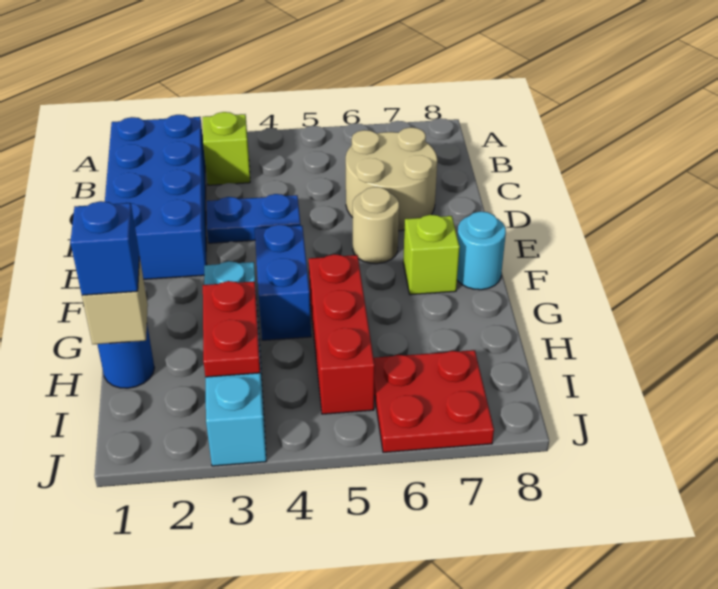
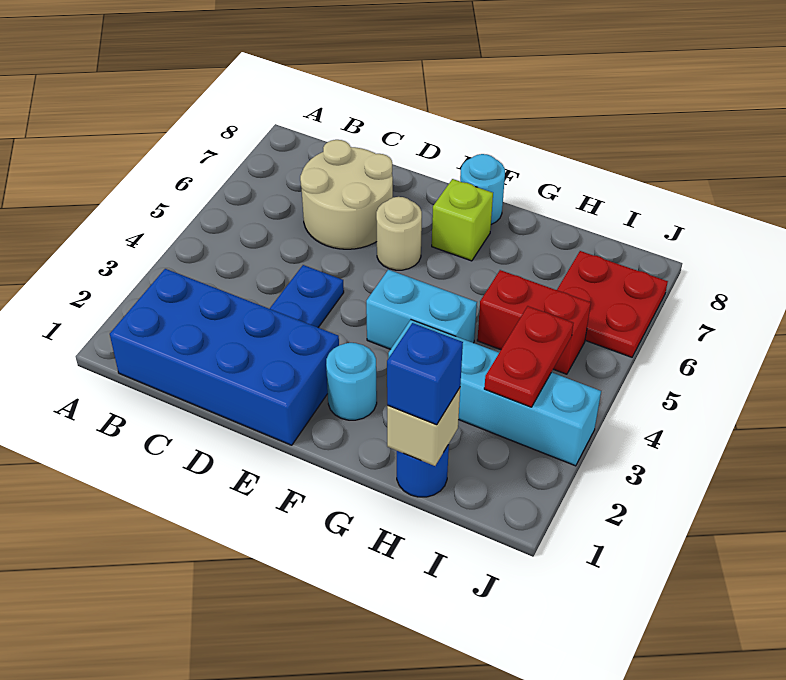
lime brick B3 level 1 -> none
none -> cyan round brick F2 level 1
blue brick F4:G4 level 1 -> cyan brick F4:G4 level 1
red brick G5:I5 level 1 -> red brick H5:I5 level 1
red plate H3:I3 level 2 -> red plate I3:I4 level 2

